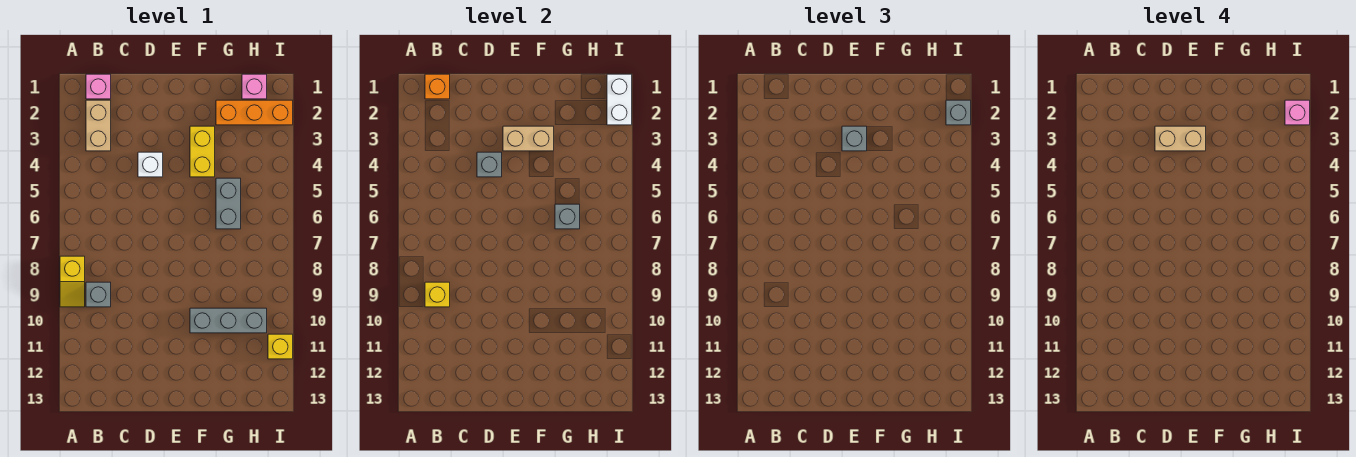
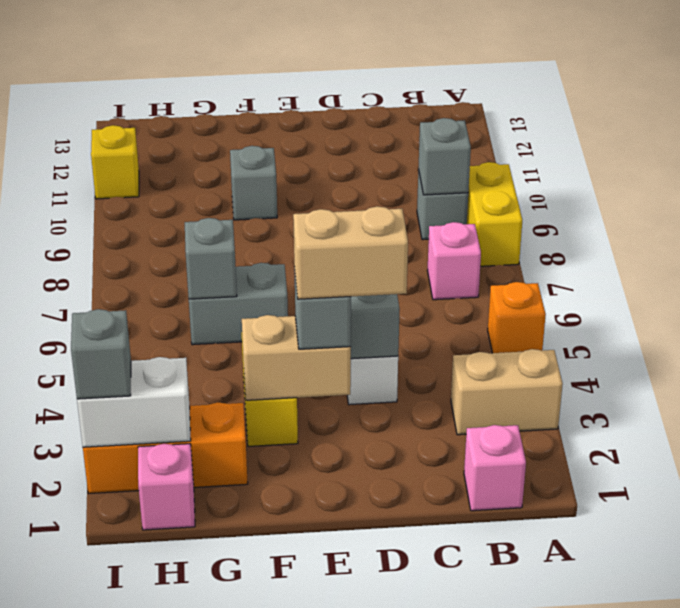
yellow slope A8:A9 level 1 top 8 -> yellow brick A8:A9 level 1
orange brick B1 level 2 -> orange brick A5 level 1
tan brick B2:B3 level 1 -> tan brick A3:B3 level 1
yellow brick B9 level 2 -> grey brick B9 level 2
grey brick F10:H10 level 1 -> grey brick F10 level 1
grey brick G5:G6 level 1 -> grey brick F6:G6 level 1
white brick I1:I2 level 2 -> white brick H2:I2 level 2
pink brick I2 level 4 -> pink brick B7 level 1

